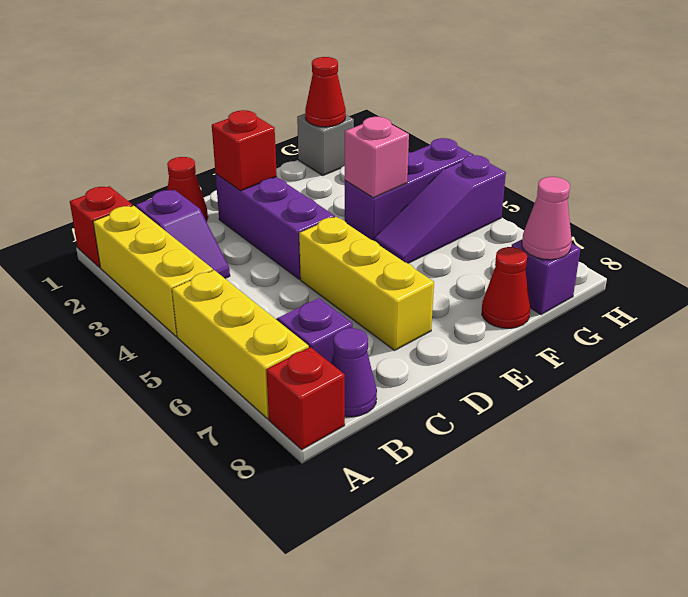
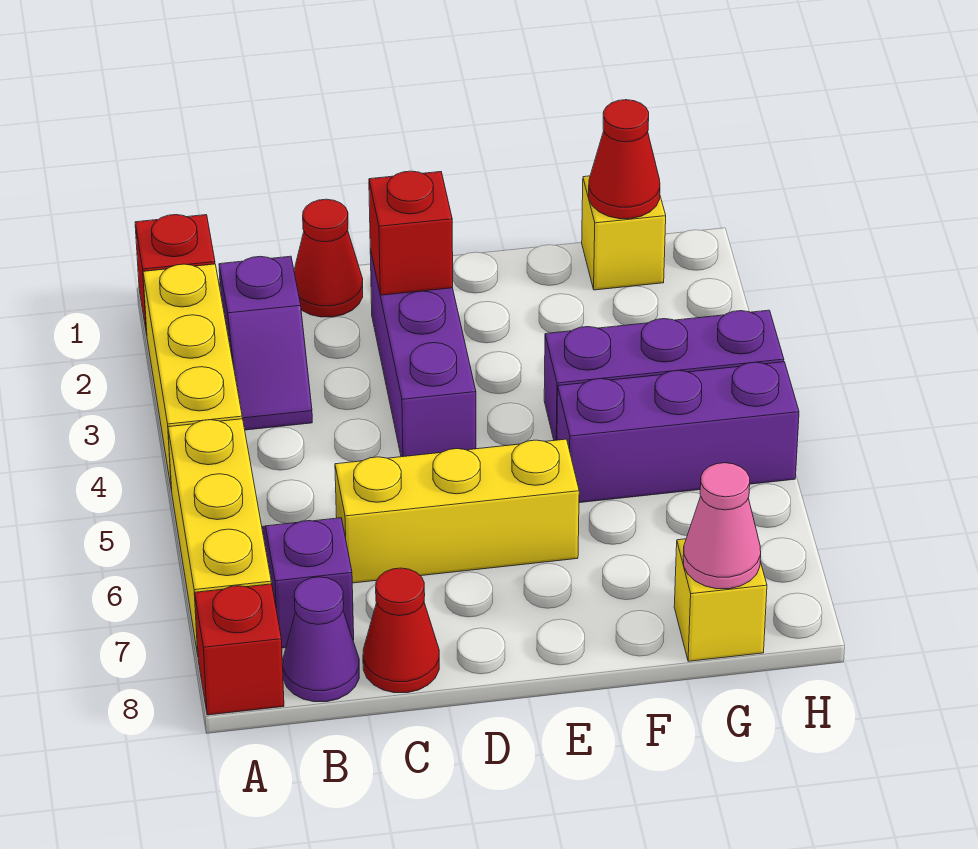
yellow brick D5:D7 level 1 -> yellow brick C6:E6 level 1
pink brick F4 level 2 -> none
purple slope F5:H5 level 1 top H -> purple brick F5:H5 level 1
red cone F8 level 1 -> red cone C8 level 1
grey brick G1 level 1 -> yellow brick G1 level 1
purple brick G8 level 1 -> yellow brick G8 level 1

